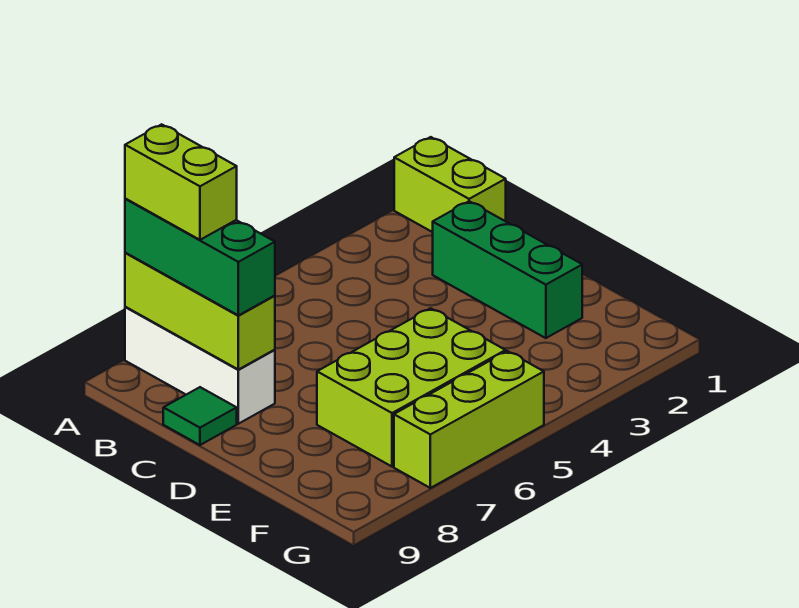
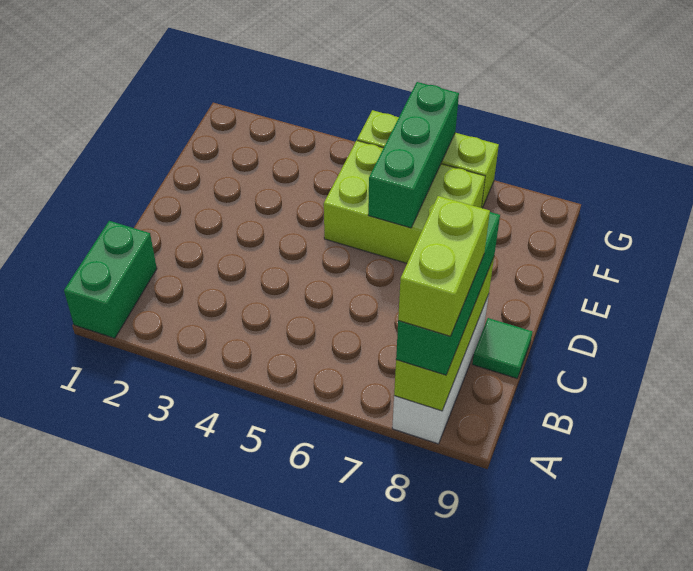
lime brick A1:B1 level 1 -> green brick A1:B1 level 1
green brick C2:E2 level 1 -> green brick E6:G6 level 2

